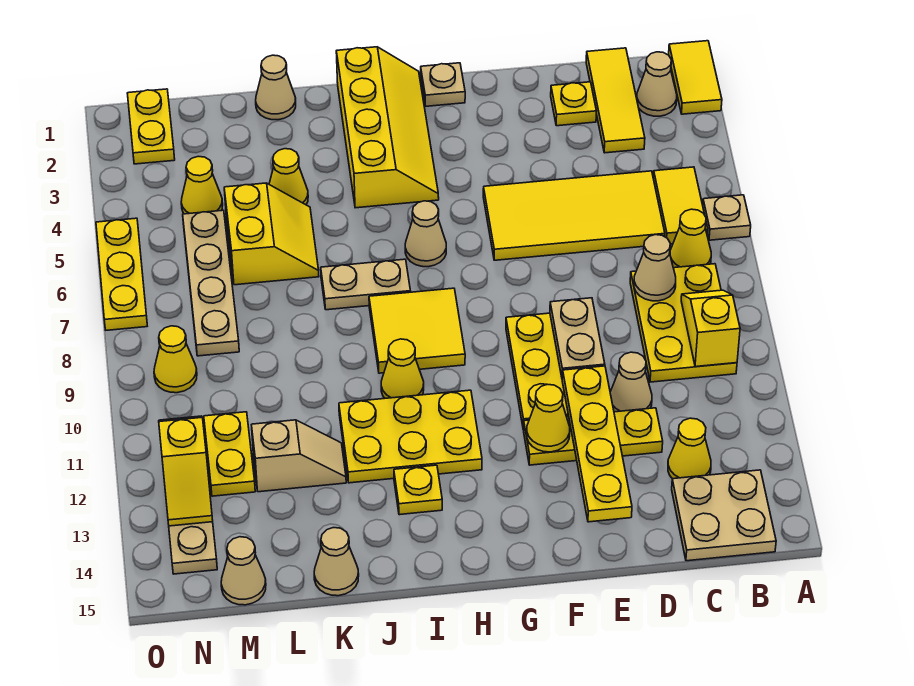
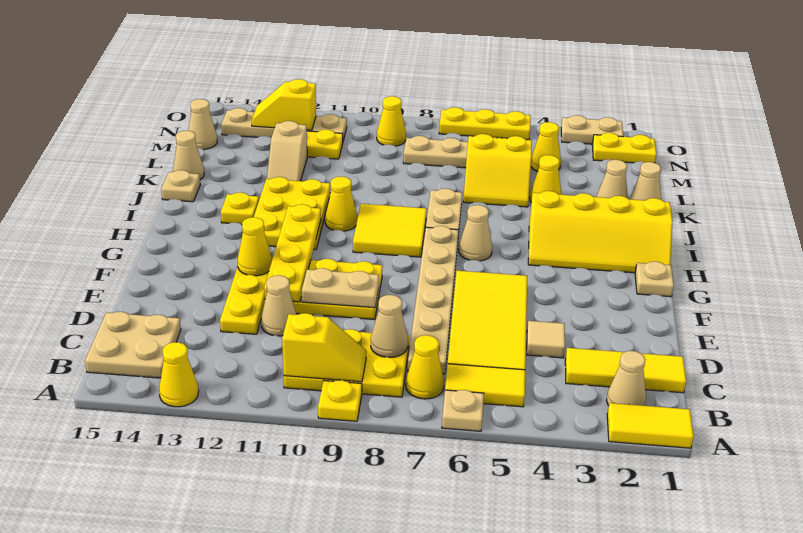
none -> tan plate C7:H7 level 1
yellow cone C13 level 1 -> yellow cone A13 level 1
yellow plate D2 level 1 -> yellow plate A9 level 1
none -> tan tile D4 level 1
yellow plate E11:E14 level 2 -> yellow plate E11:H11 level 2
none -> tan plate J15 level 1
none -> tan cone K2 level 1
none -> tan plate O2:O3 level 1

